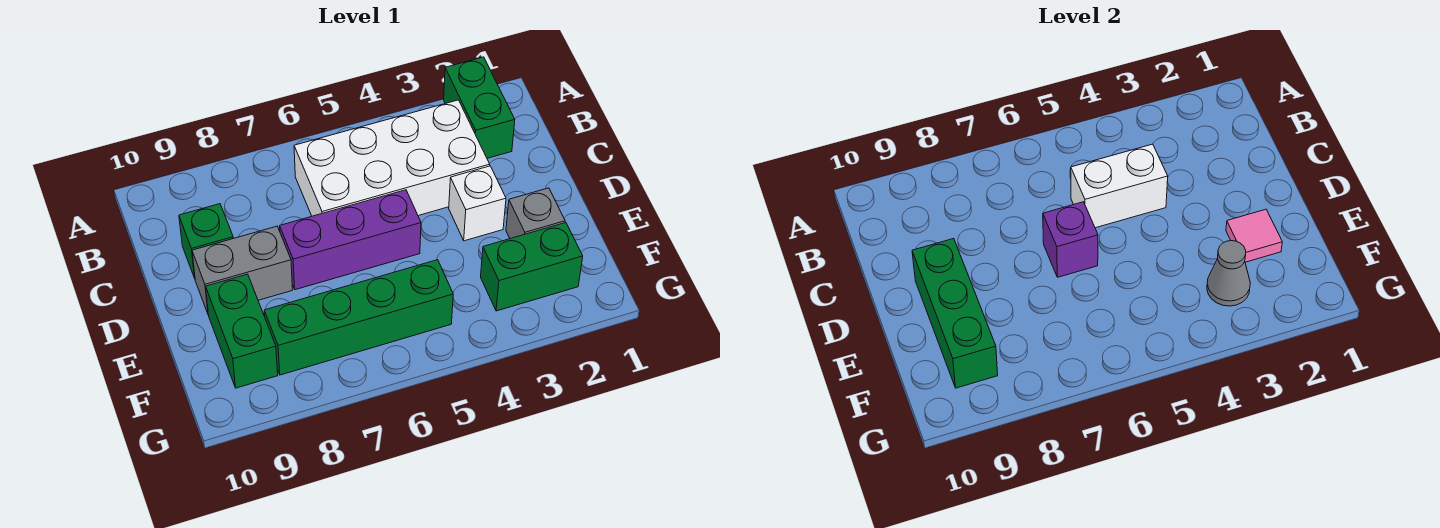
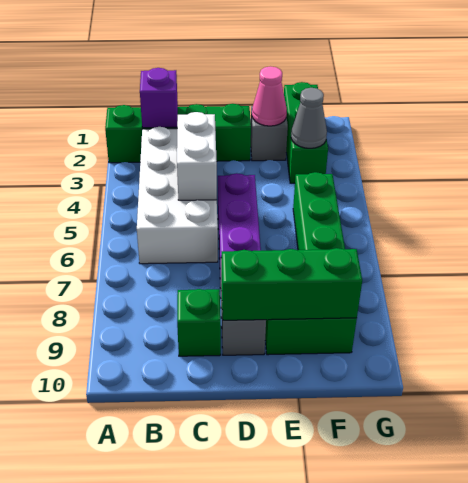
green brick A2:B2 level 1 -> green brick A2:D2 level 1
white brick D3 level 1 -> none
purple brick D6 level 2 -> purple brick B2 level 2
pink tile E2 level 2 -> pink cone E2 level 2
green brick F2:F3 level 1 -> green brick F1:F3 level 1

